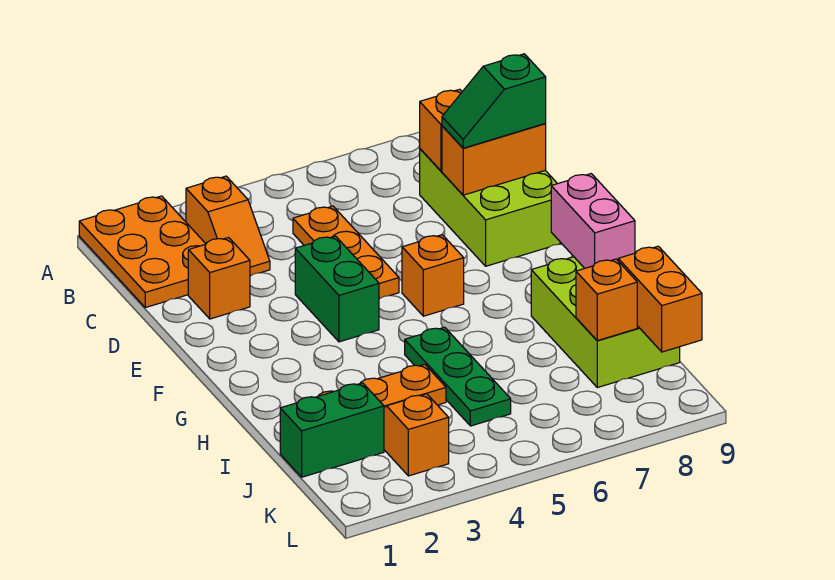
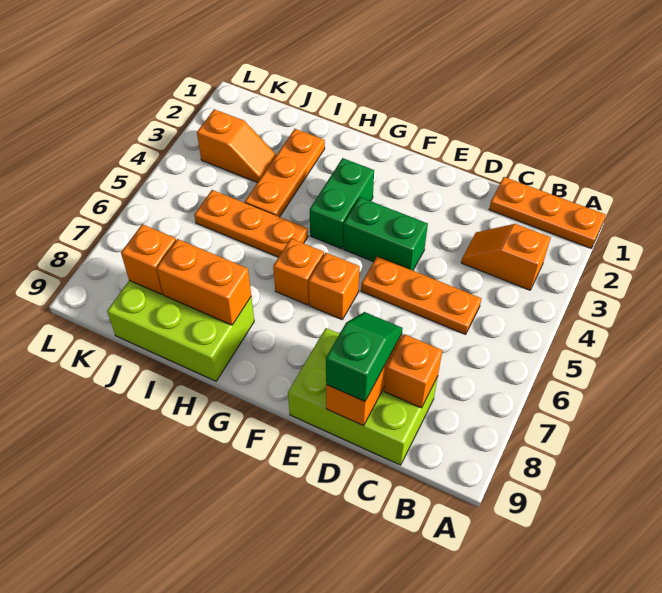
orange plate A1:C2 level 1 -> orange plate A1:C1 level 1
orange brick D2 level 1 -> orange brick G6 level 1
pink brick G9:H9 level 2 -> none
green plate H5:J5 level 1 -> orange plate H5:J5 level 1
green brick J1:J2 level 1 -> green brick G3:G4 level 1
orange brick J9:K9 level 2 -> orange brick H8:I8 level 2

